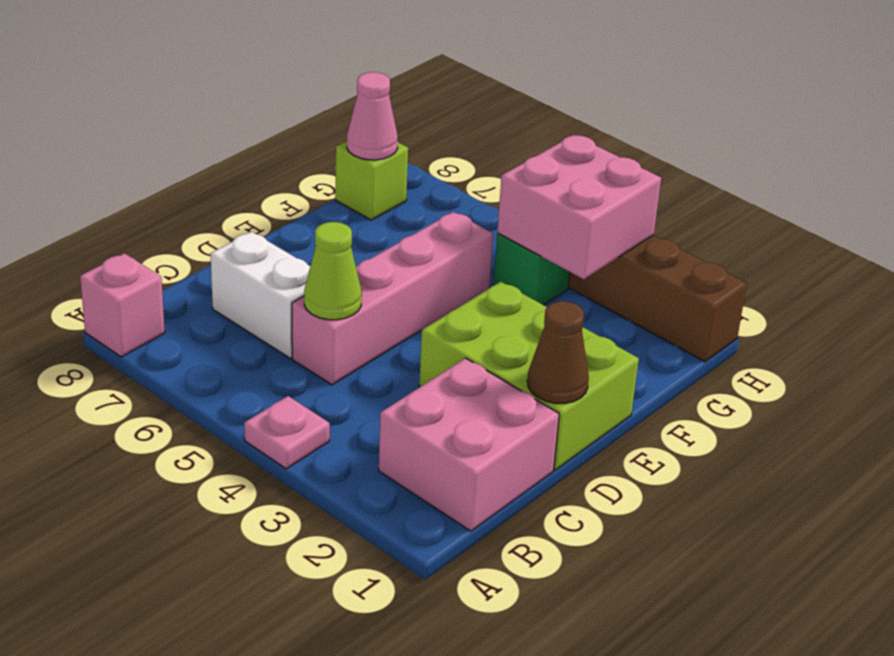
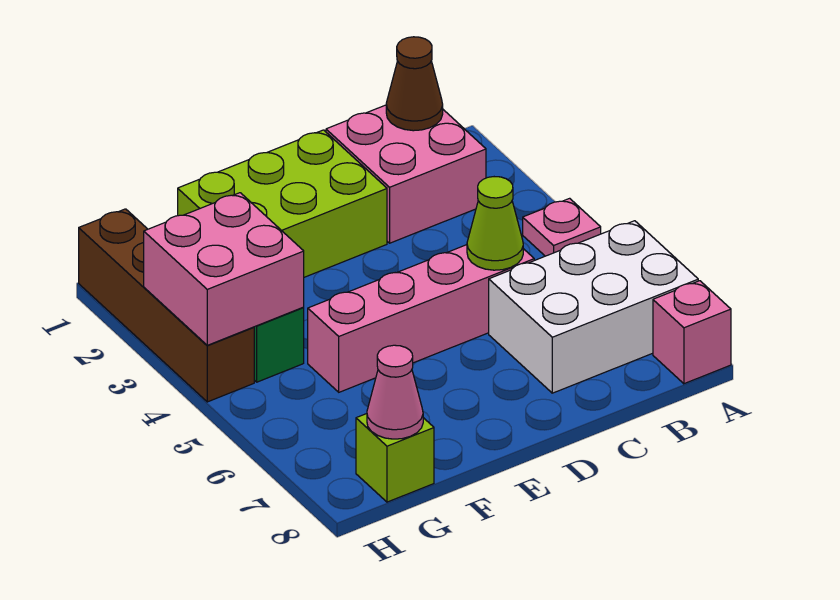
white brick C6:C7 level 1 -> white brick A6:C7 level 1
lime brick D1:E3 level 1 -> lime brick D1:F2 level 1
brown cone D1 level 2 -> brown cone B1 level 2

